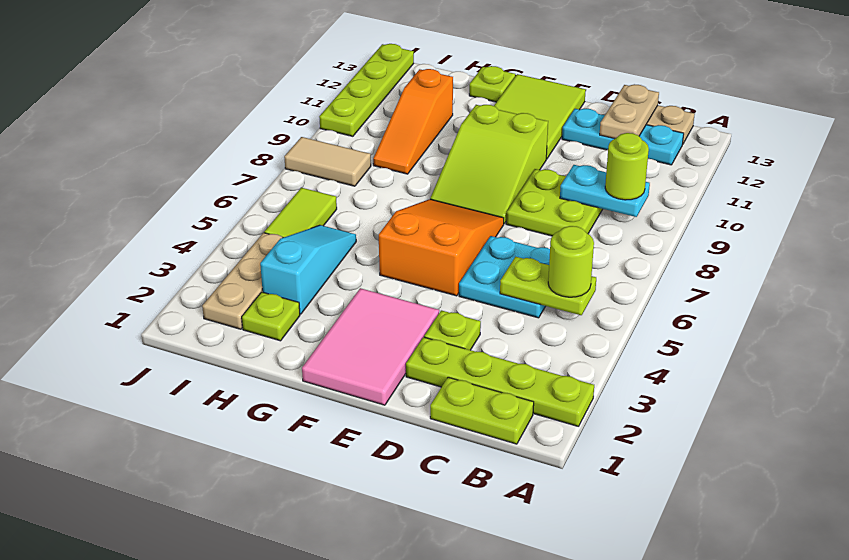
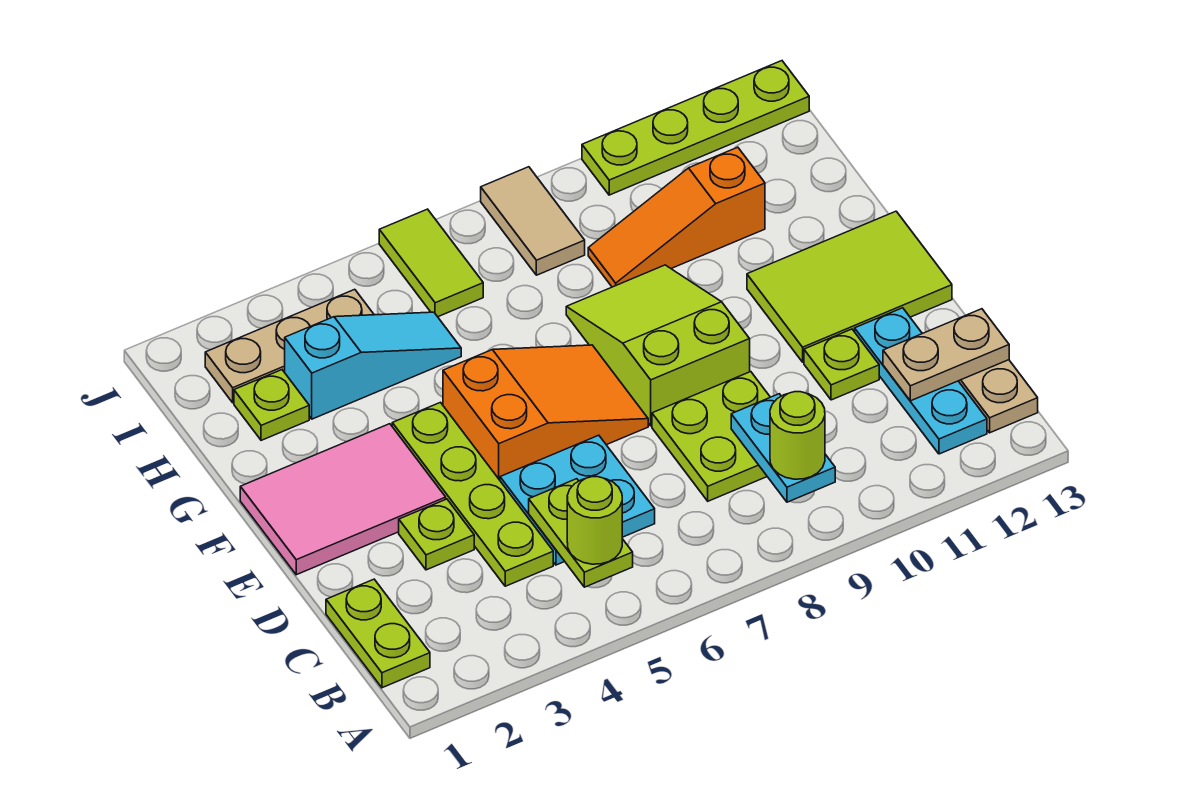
lime plate A2:D2 level 1 -> lime plate C4:F4 level 1
lime slope E8:F10 level 1 top 10 -> lime slope E8:G9 level 1 top E
lime plate G13 level 1 -> lime plate D11 level 1
lime tile I5:I6 level 1 -> lime tile I6:J6 level 1

